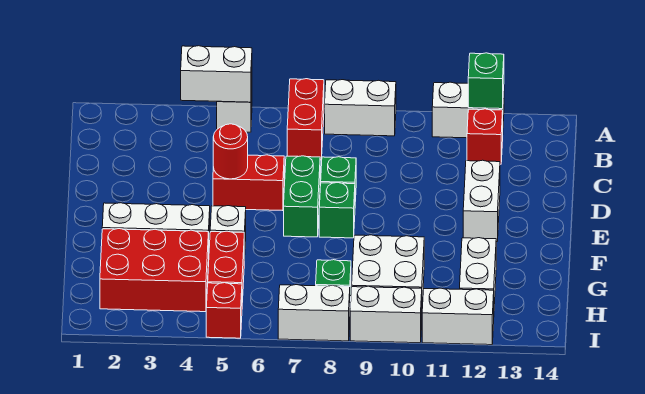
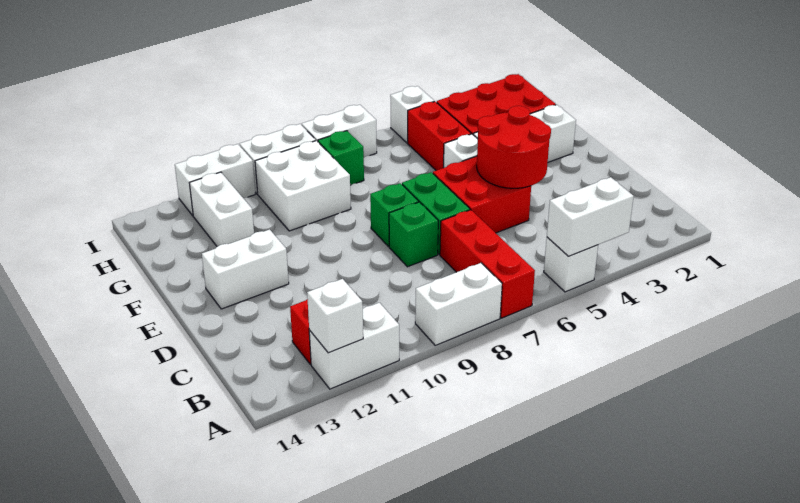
red brick A7:B7 level 1 -> red brick A7:C7 level 1
green brick A12 level 2 -> white brick A12 level 2
red brick D5:D6 level 1 -> red brick D5:E6 level 1
red round brick D5 level 2 -> red round brick D4:E5 level 2
white brick D12:E12 level 1 -> white brick E12:E13 level 1
red brick I5 level 1 -> white brick I5 level 1

